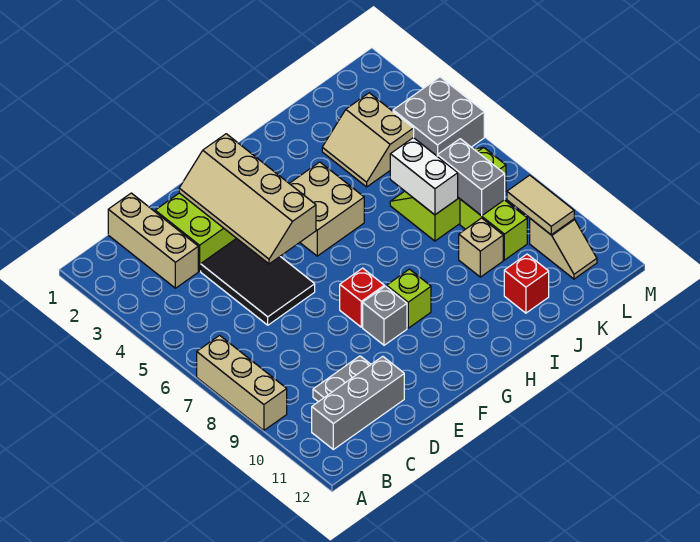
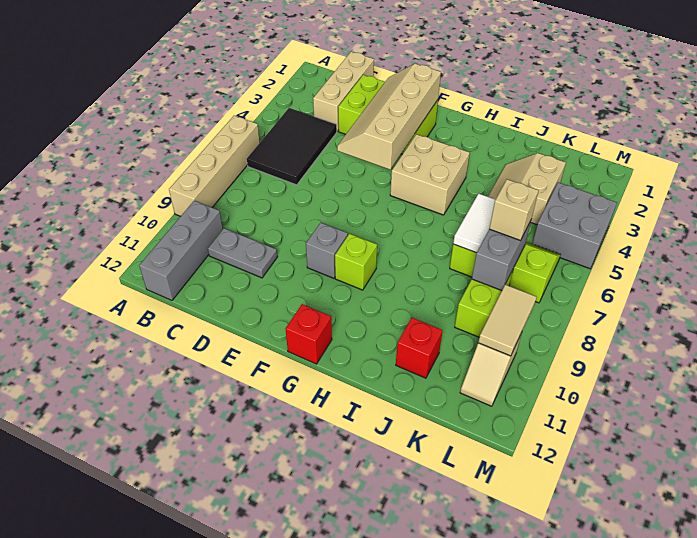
tan brick A7:A9 level 1 -> tan brick A6:A9 level 1
grey brick B11:D11 level 1 -> grey brick B10:B12 level 1
black tile D4:E6 level 1 -> black tile B4:C6 level 1
red brick F8 level 1 -> red brick G12 level 1
white brick J6:J7 level 2 -> white tile J6:J7 level 2
tan brick J9 level 1 -> tan brick K7 level 3

